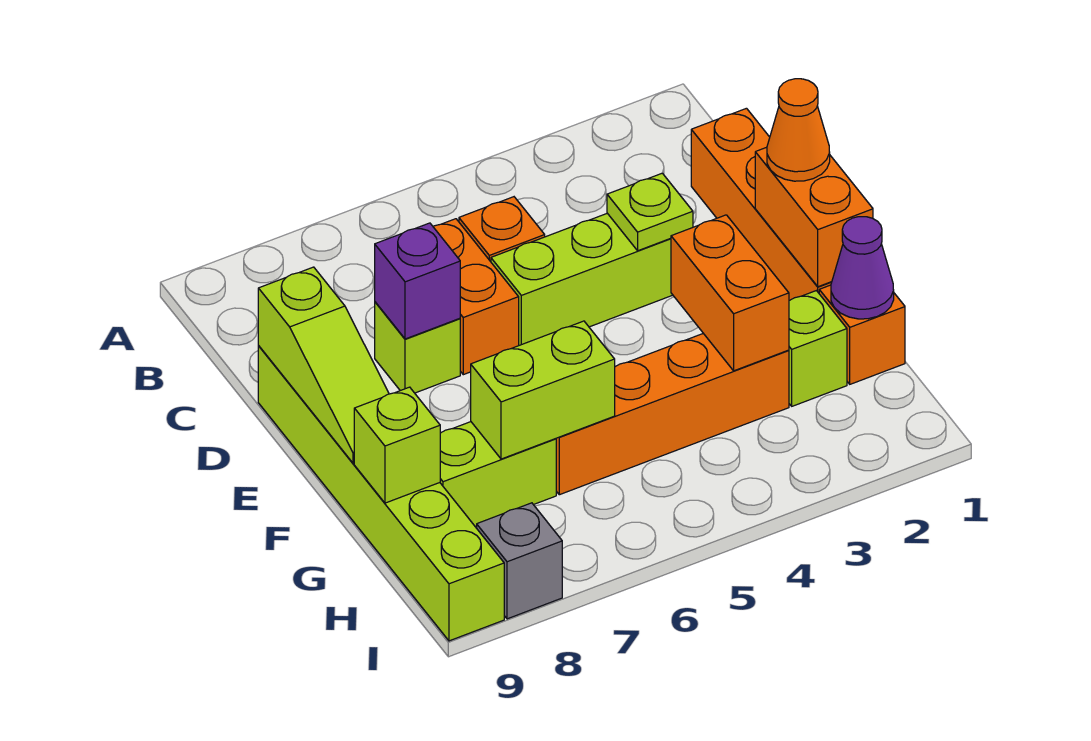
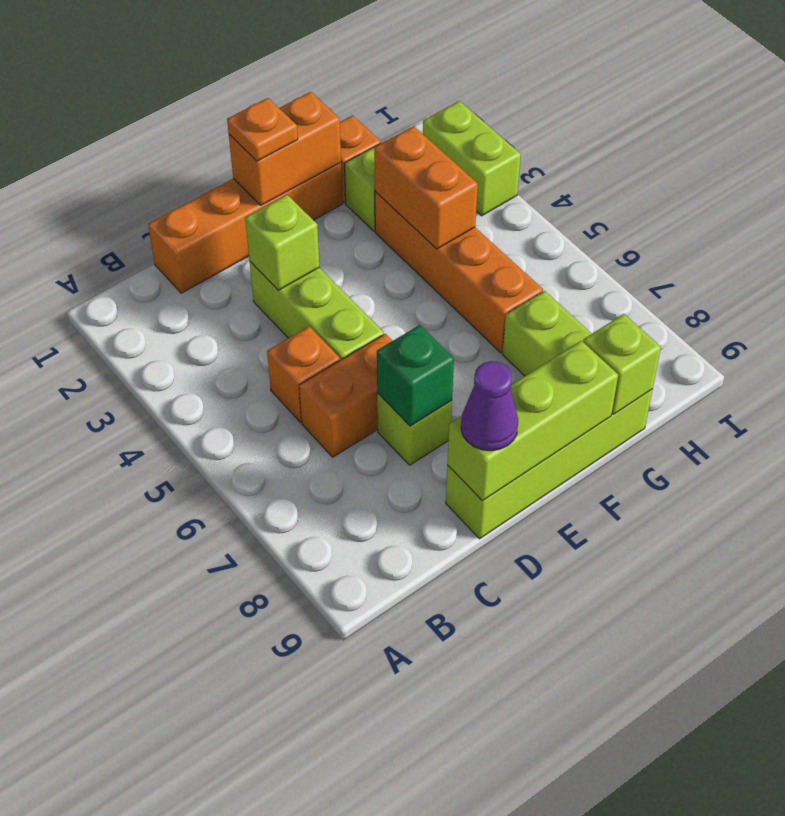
lime plate D3 level 2 -> lime brick D3 level 2
purple brick D7 level 2 -> green brick D7 level 2
lime brick D9:I9 level 1 -> lime brick D9:G9 level 1
lime slope D9:F9 level 2 top D -> lime brick D9:F9 level 2
orange cone E1 level 3 -> orange plate E1 level 3
orange brick F3:G3 level 2 -> orange brick G3:G4 level 2
purple cone G1 level 2 -> purple cone D9 level 3
lime brick G6:G7 level 2 -> lime brick I2:I3 level 1
grey brick I8 level 1 -> none

